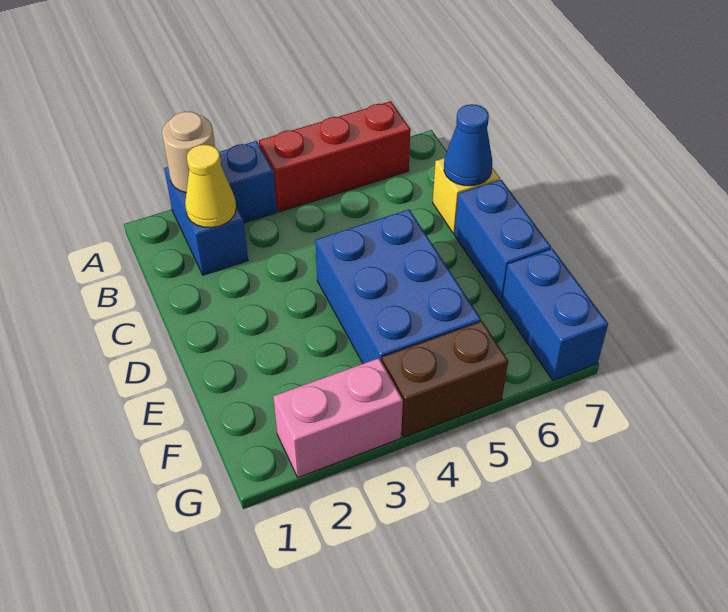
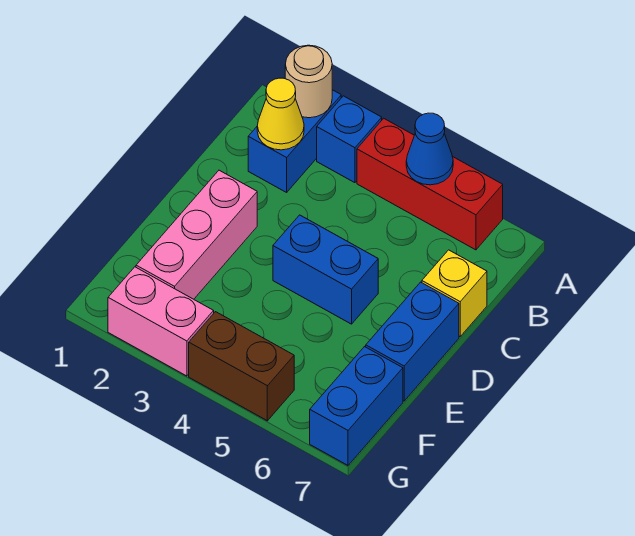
blue cone C7 level 2 -> blue cone A5 level 2
none -> pink brick D2:F2 level 1
blue brick D4:F5 level 1 -> blue brick D4:D5 level 1

